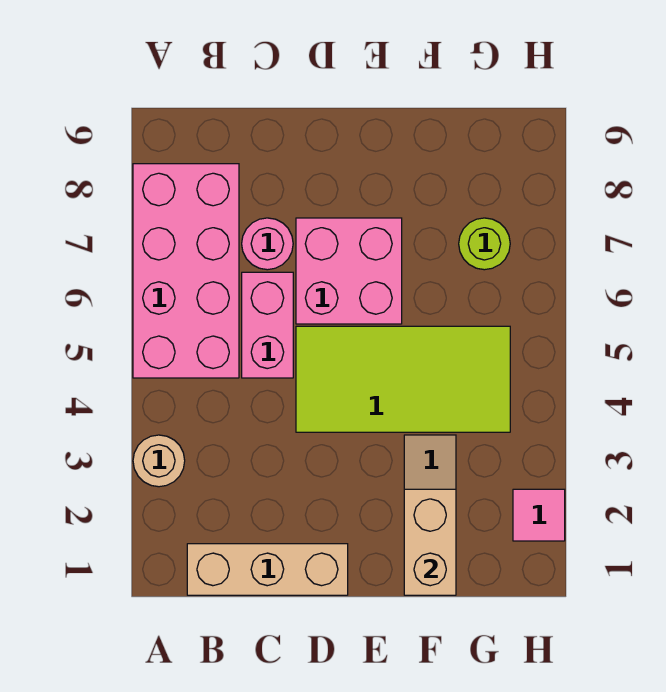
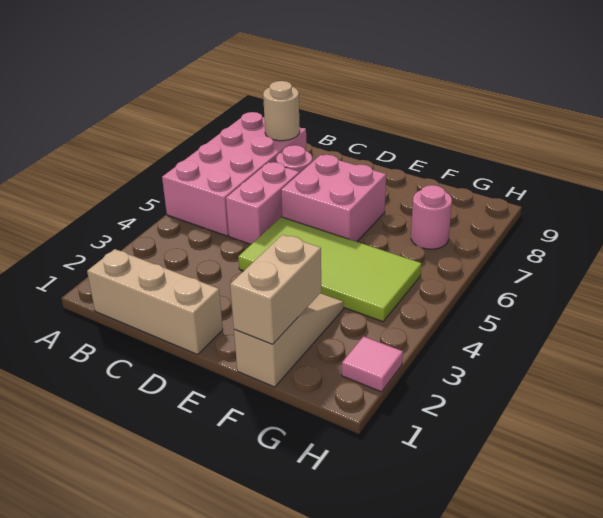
tan round brick A3 level 1 -> tan round brick B8 level 2
lime round brick G7 level 1 -> pink round brick G7 level 1

